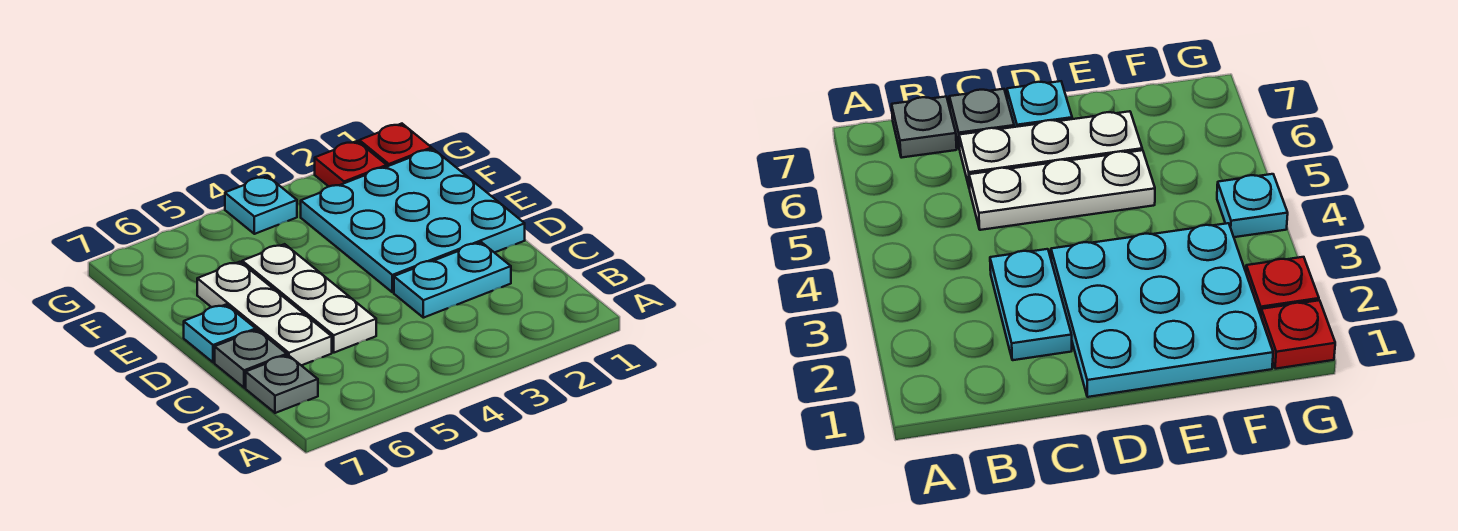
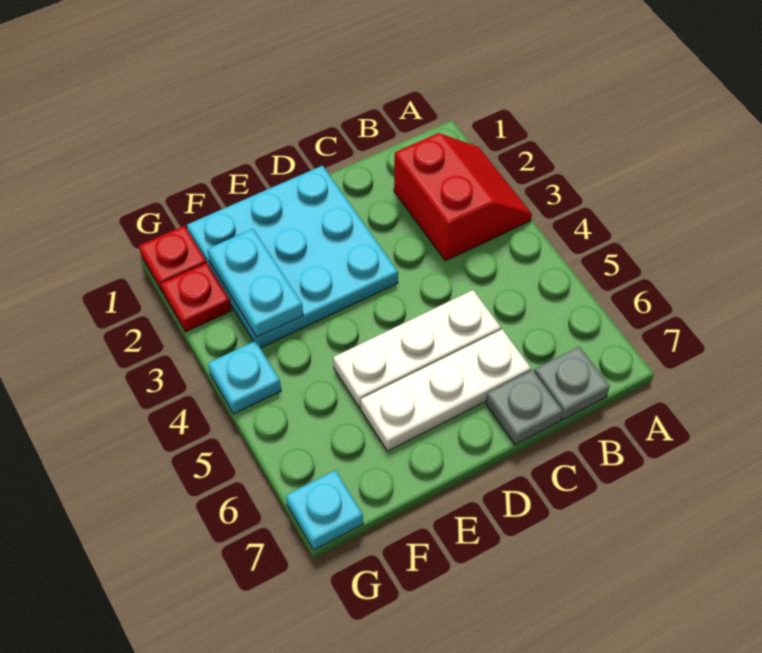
none -> red slope A2:B3 level 1 top B
cyan plate C2:C3 level 1 -> cyan plate F2:F3 level 2
cyan plate D7 level 1 -> cyan plate G7 level 1

